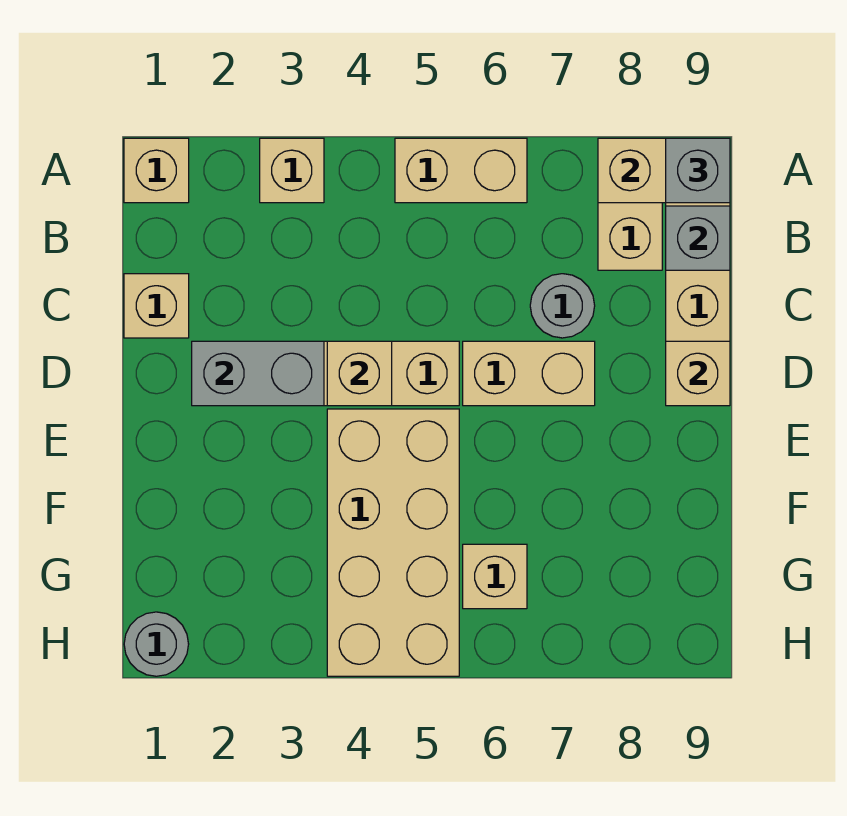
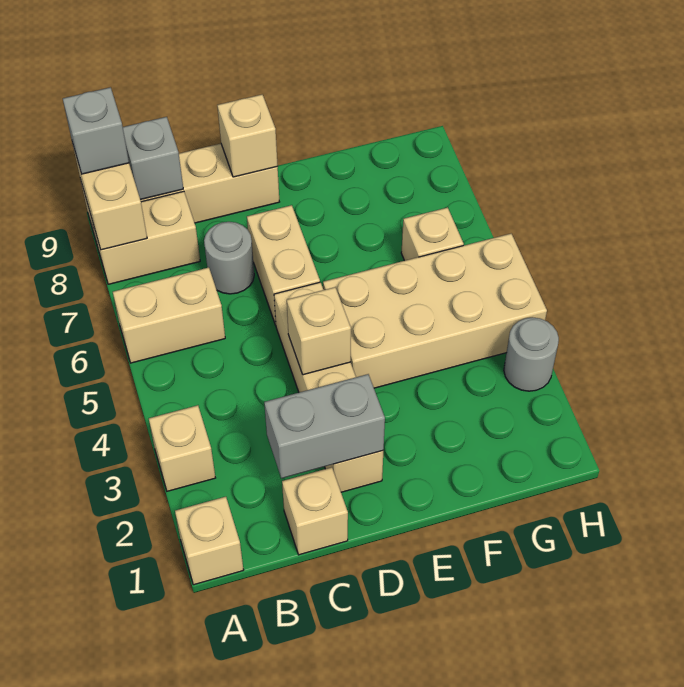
tan brick A5:A6 level 1 -> tan brick A6:B6 level 1
grey brick D2:D3 level 2 -> grey brick C2:D2 level 2
grey round brick H1 level 1 -> grey round brick H3 level 1

